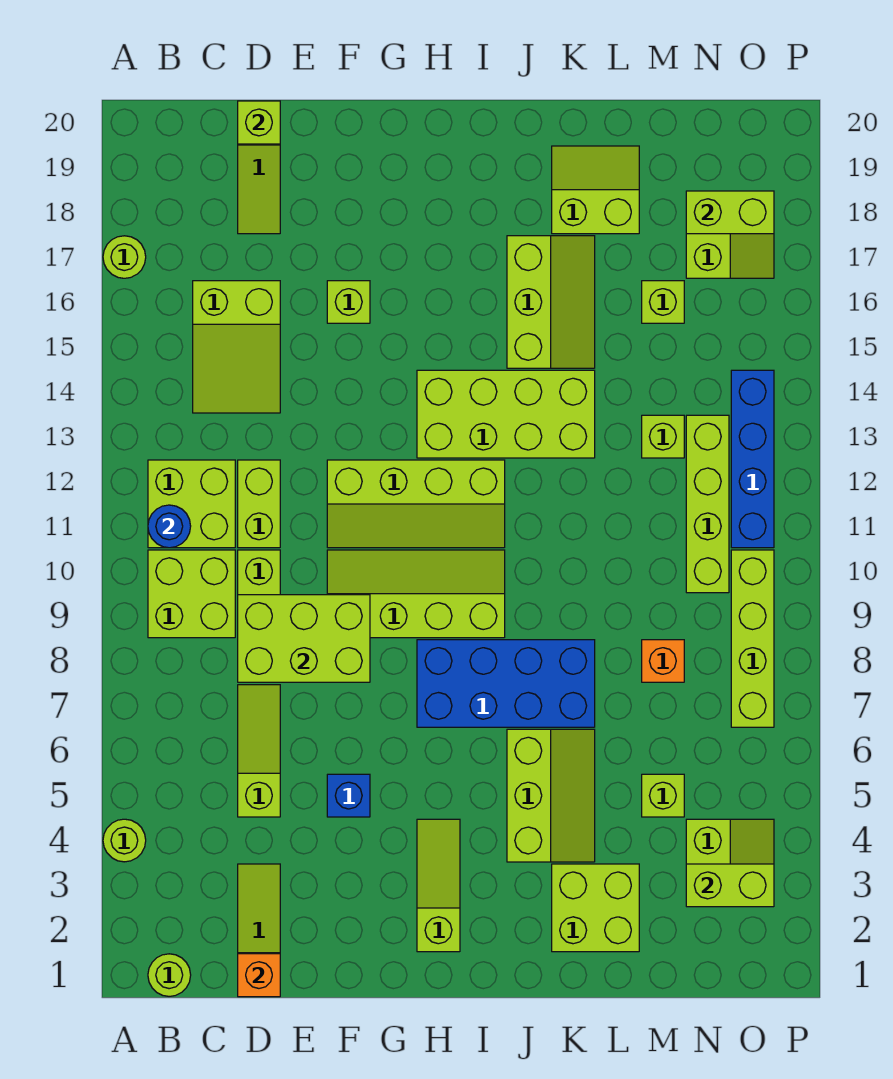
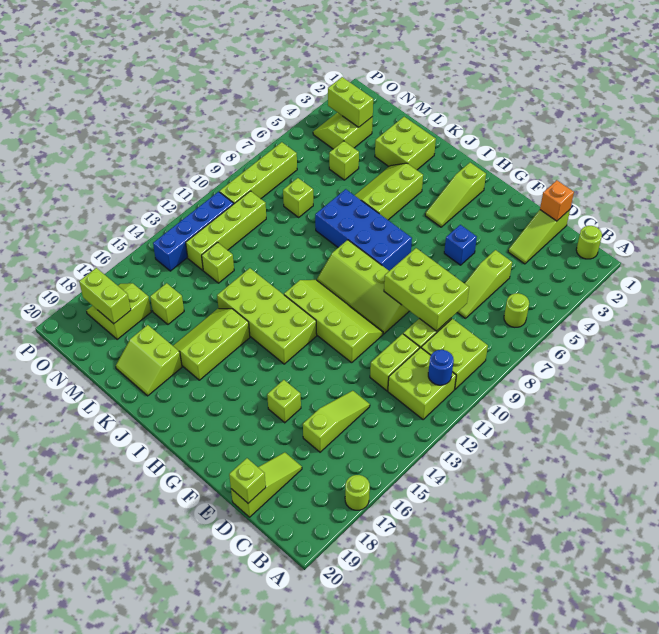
lime round brick A4 level 1 -> lime round brick B6 level 1
lime slope C14:D16 level 1 top 16 -> lime slope D14:D16 level 1 top 16
orange brick M8 level 1 -> lime brick M8 level 1

